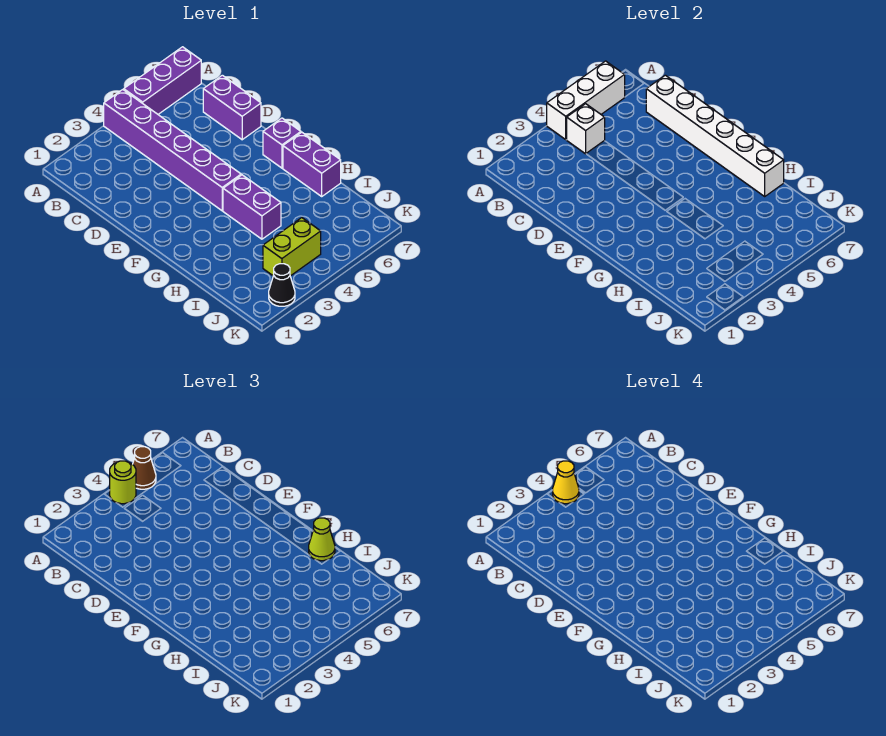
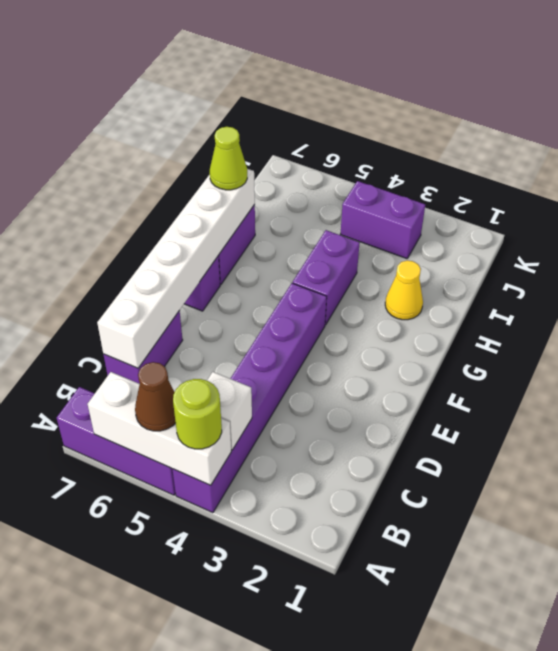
yellow cone A4 level 4 -> yellow cone H2 level 1
lime brick J3:J4 level 1 -> purple brick J3:J4 level 1
black cone K2 level 1 -> none

